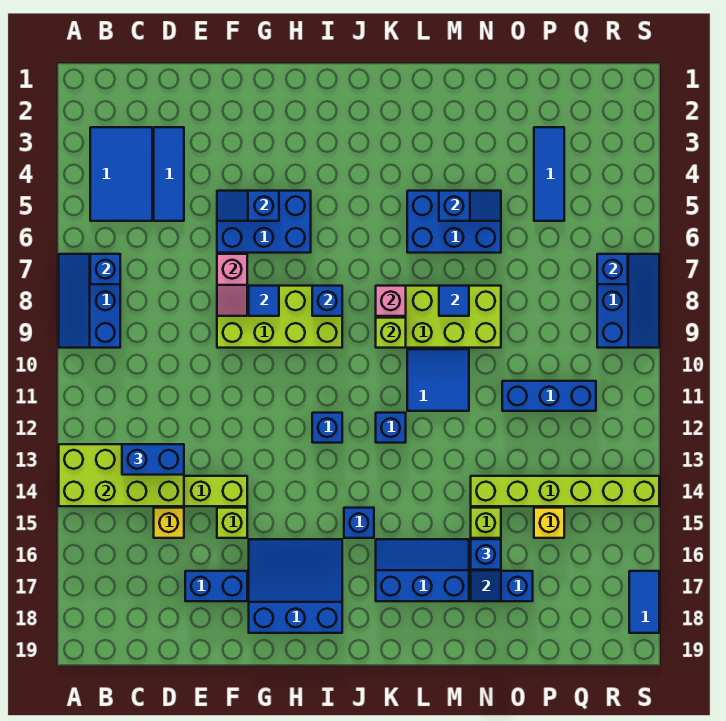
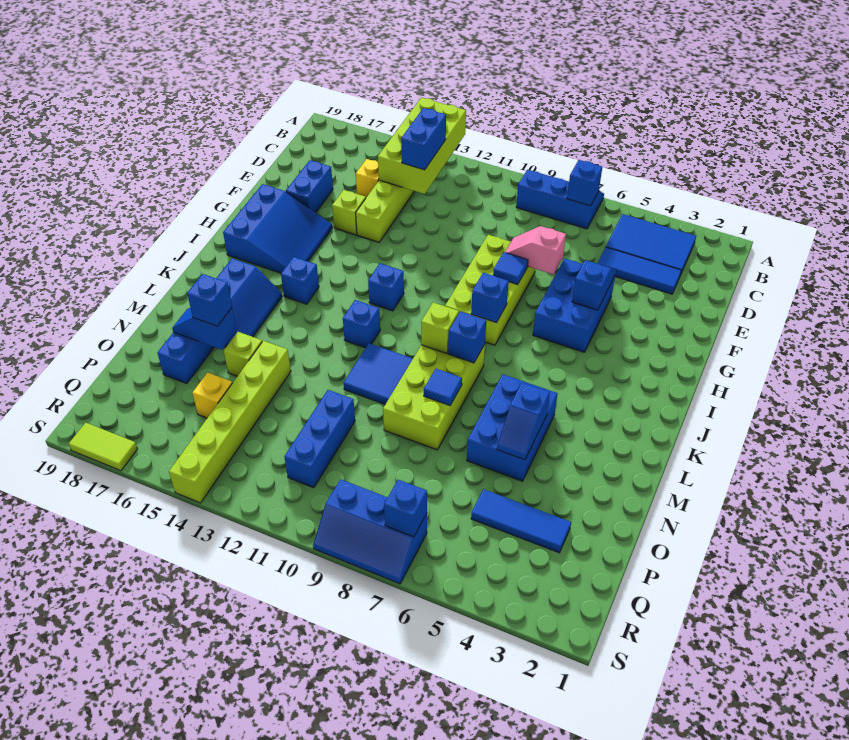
pink brick K8 level 2 -> blue brick K8 level 2
blue tile S17:S18 level 1 -> lime tile S17:S18 level 1

